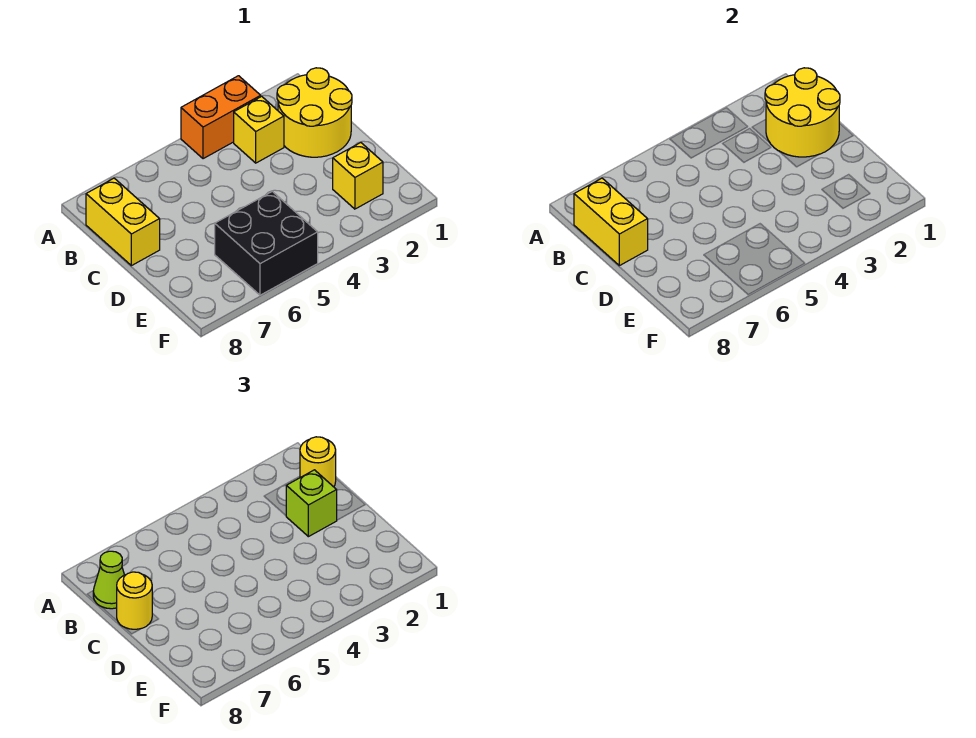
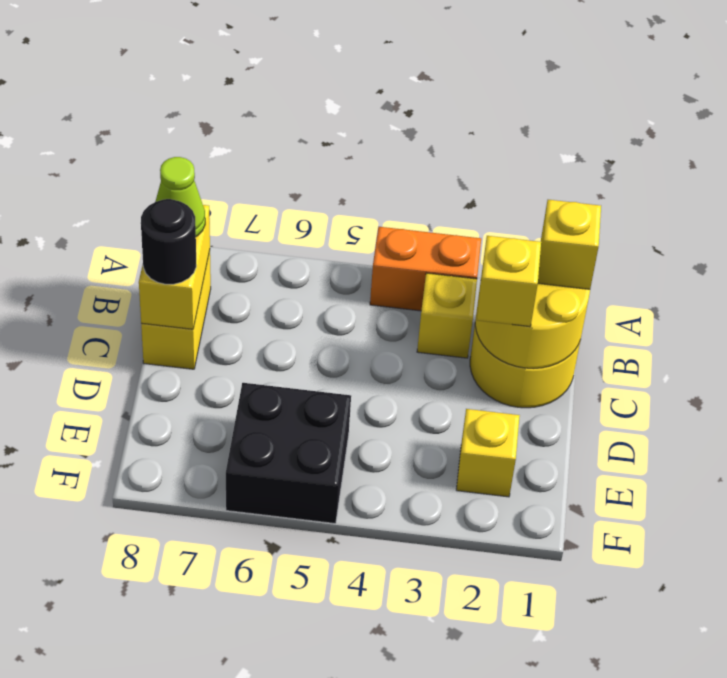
yellow round brick B1 level 3 -> yellow brick B1 level 3
lime brick C2 level 3 -> yellow brick C2 level 3
yellow round brick C8 level 3 -> black round brick C8 level 3

